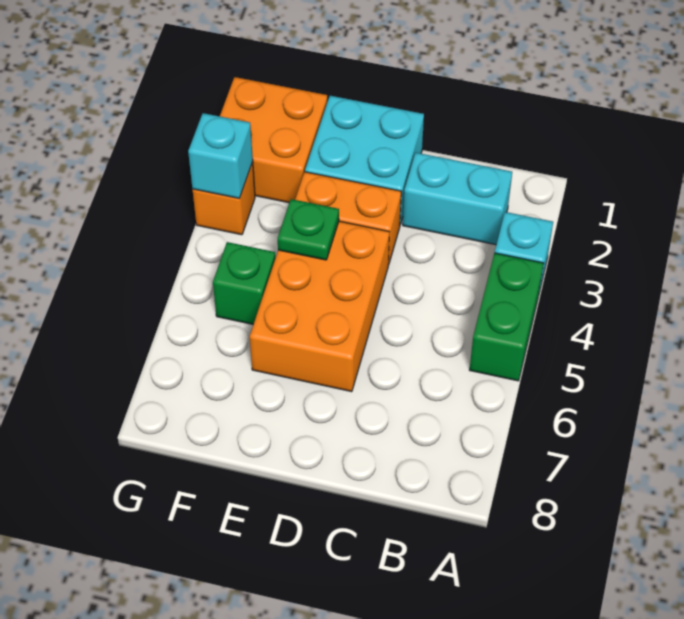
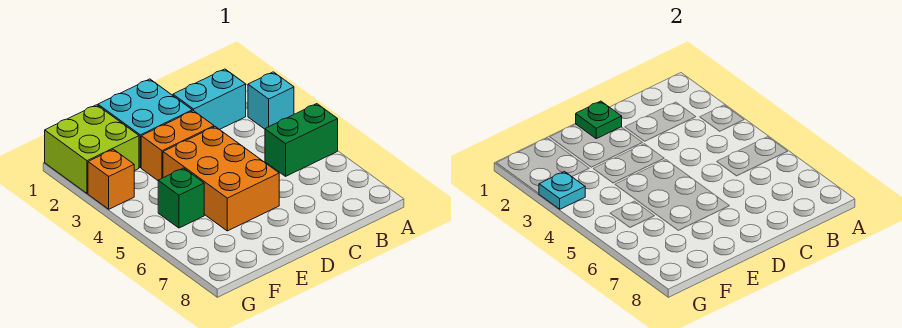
green brick A4:A5 level 1 -> green brick A5:B5 level 1
green plate E4 level 2 -> green plate D1 level 2
orange brick F1:G2 level 1 -> lime brick F1:G2 level 1
cyan brick G3 level 2 -> cyan plate G3 level 2

